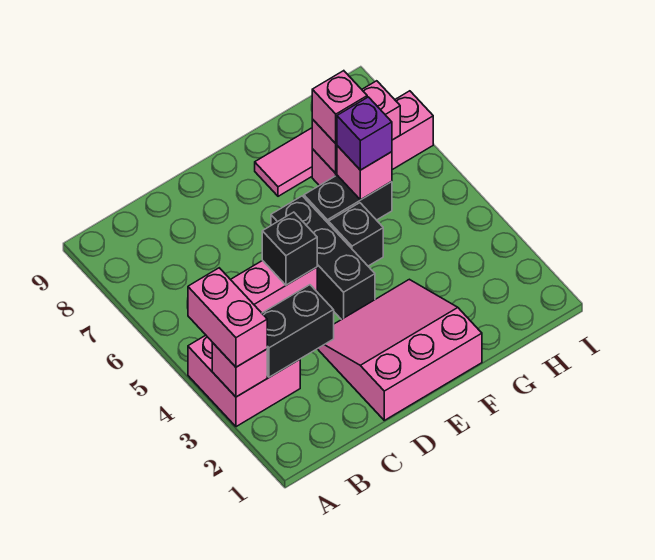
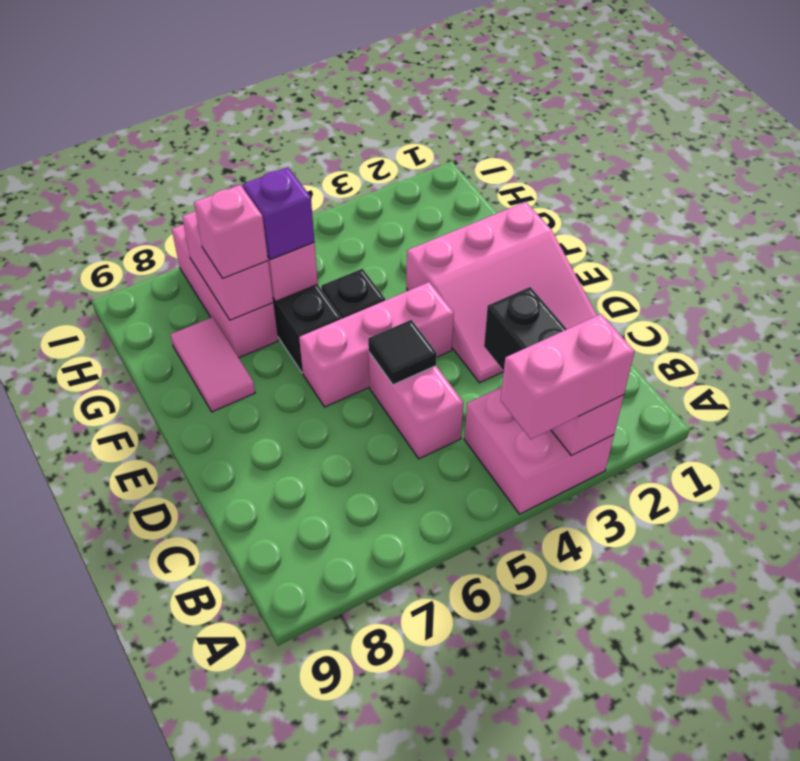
pink slope D1:F3 level 1 top 1 -> pink slope D1:F3 level 1 top F
black brick D5 level 2 -> black tile D5 level 2
black brick E4:E6 level 1 -> pink brick E4:E6 level 1

